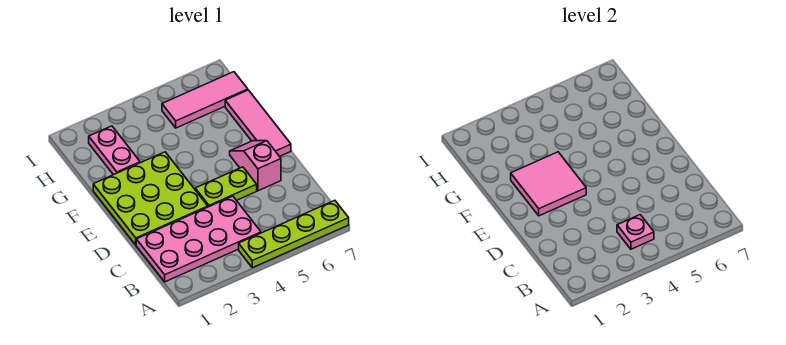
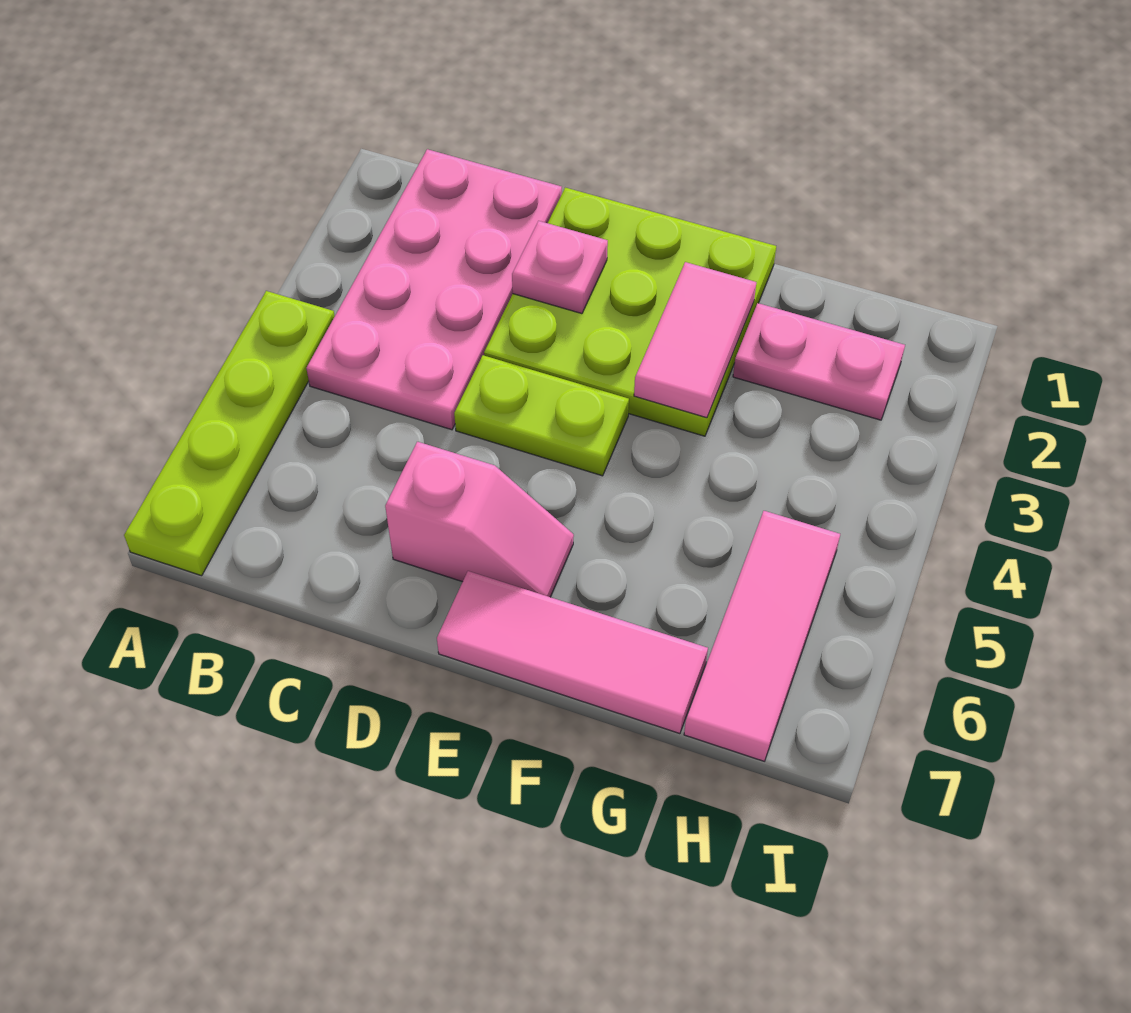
pink plate B4 level 2 -> pink plate D2 level 2
lime plate D4:D5 level 1 -> lime plate D4:E4 level 1
pink tile E2:F3 level 2 -> pink tile F2:F3 level 2

